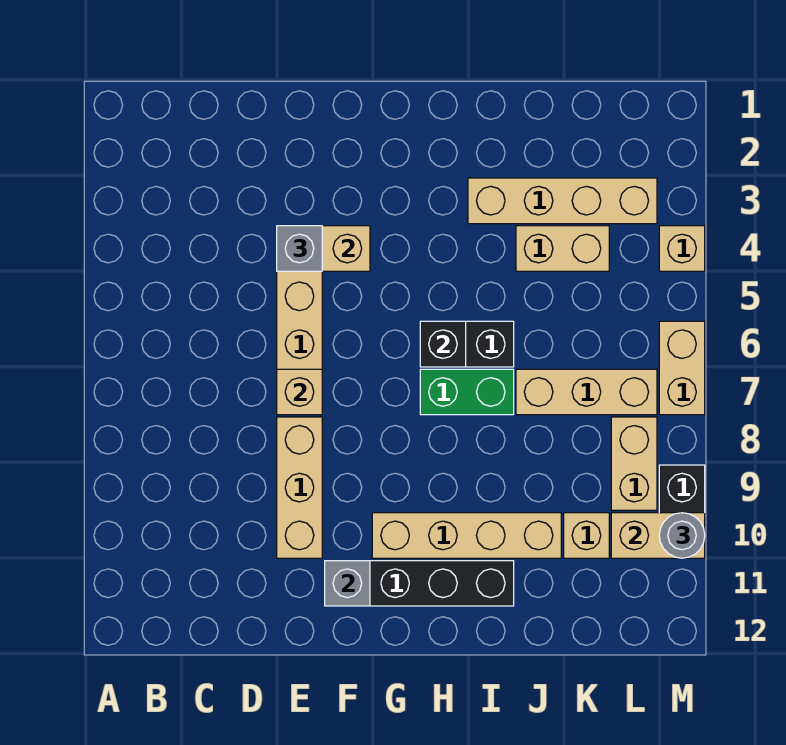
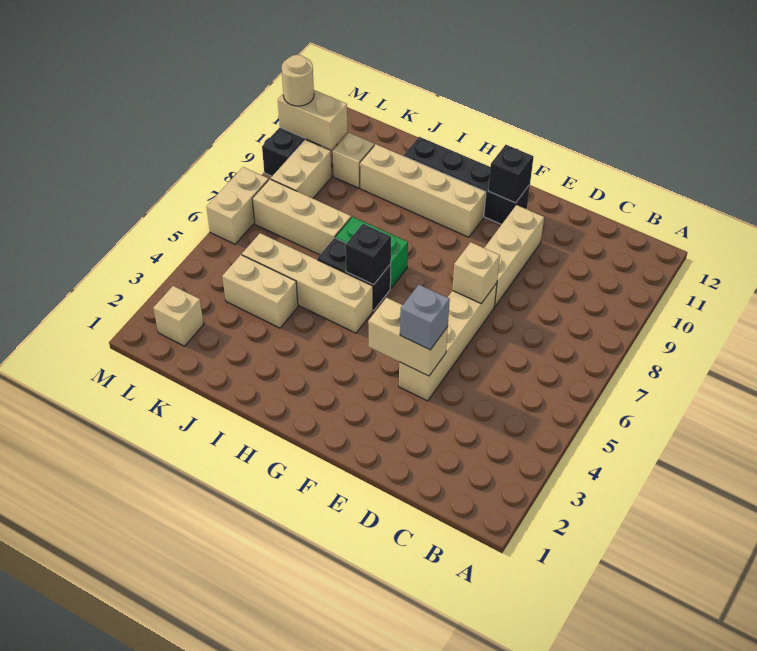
grey brick F11 level 2 -> black brick F11 level 2
tan brick I3:L3 level 1 -> tan brick H5:K5 level 1
tan brick M4 level 1 -> tan brick L2 level 1
grey round brick M10 level 3 -> tan round brick M10 level 3

